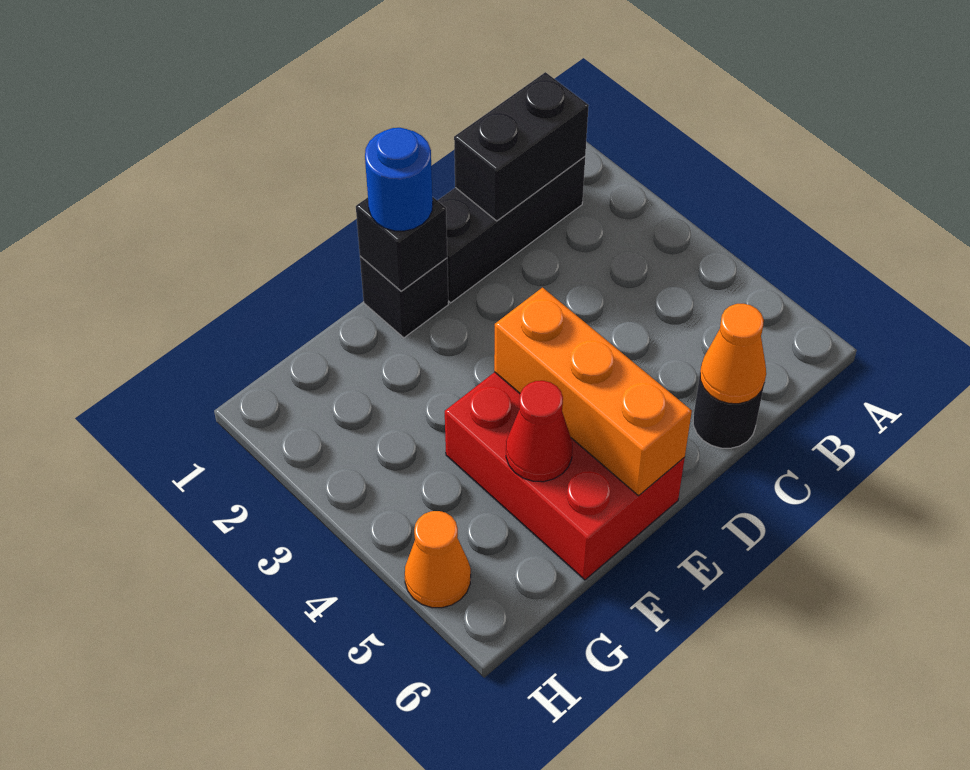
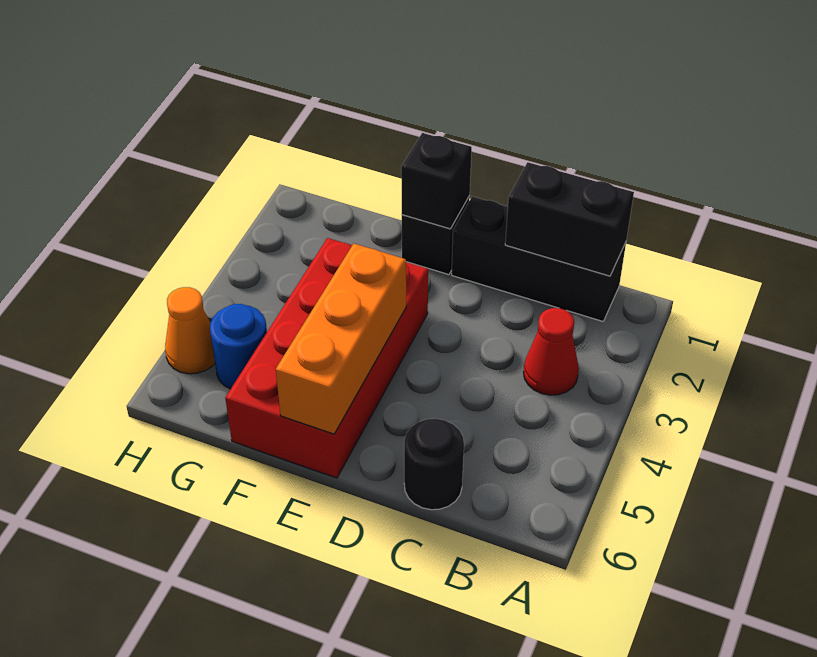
orange cone C6 level 2 -> none
blue round brick E1 level 3 -> blue round brick G5 level 1
red brick E4:F6 level 1 -> red brick E3:F6 level 1
red cone F5 level 2 -> red cone B3 level 1

